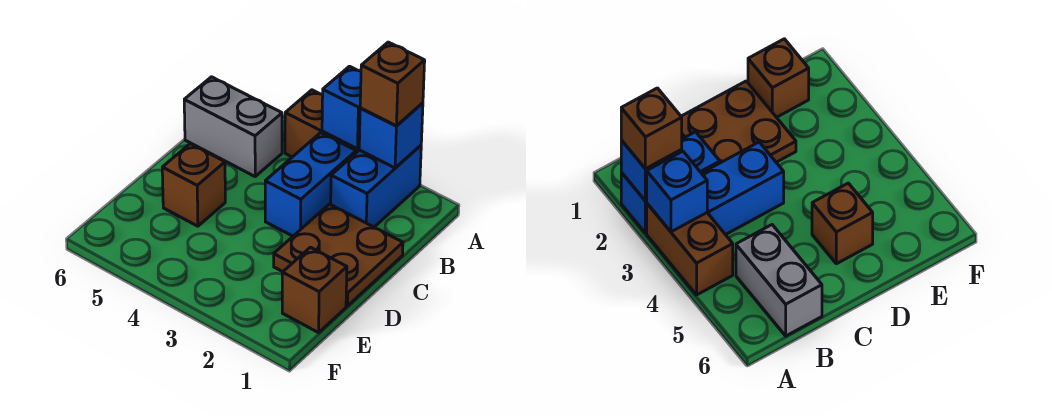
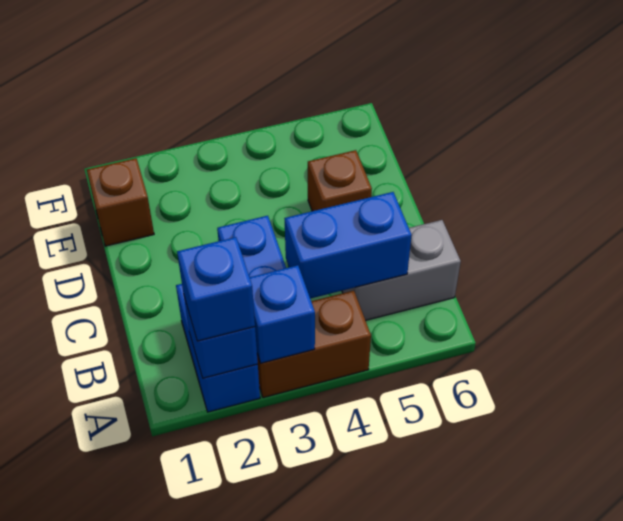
brown brick A2 level 3 -> blue brick A2 level 3
none -> blue brick B4:B5 level 2
brown plate C1:D2 level 1 -> none

